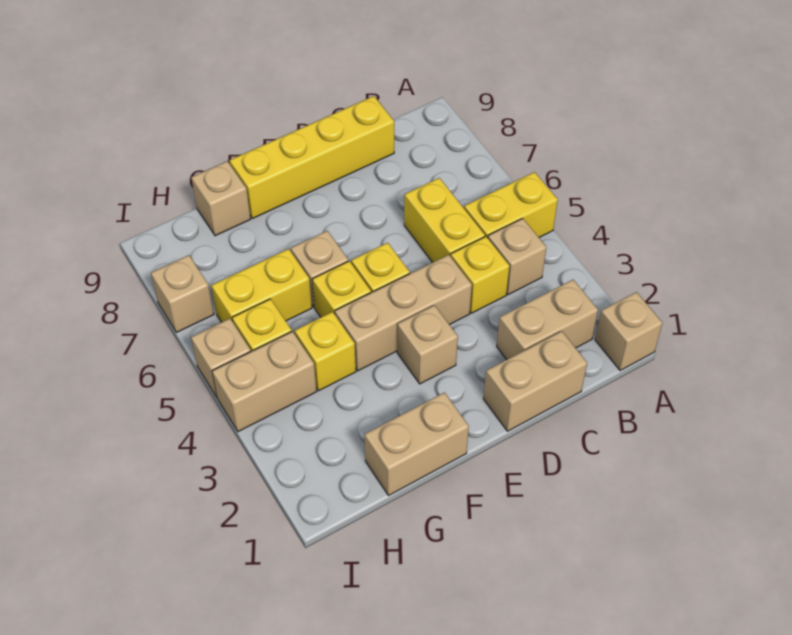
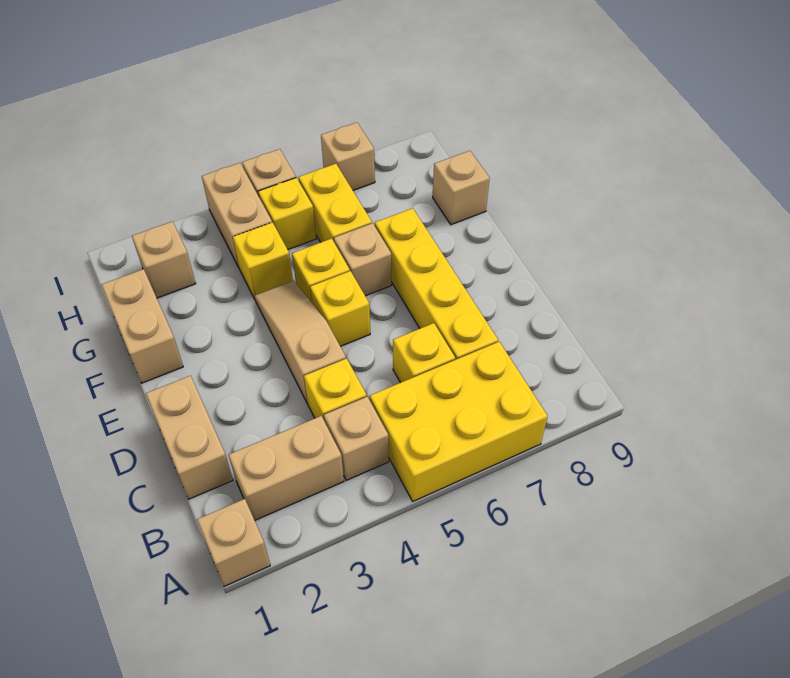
yellow brick A5:B5 level 1 -> yellow brick A5:B7 level 1
tan brick B2:C2 level 1 -> tan brick B2:B3 level 1
yellow brick C5:C6 level 1 -> yellow brick C6 level 1
yellow brick C9:F9 level 1 -> yellow brick C7:F7 level 1
tan brick D4:F4 level 1 -> tan slope D4:F4 level 1 top D
tan brick E3 level 1 -> tan brick H2 level 1

